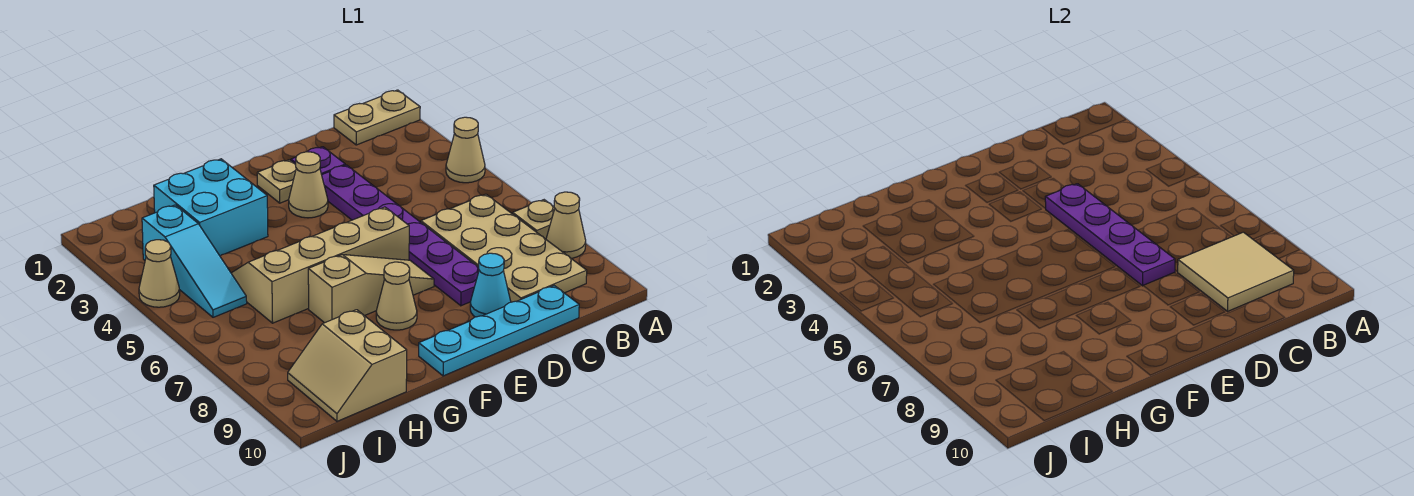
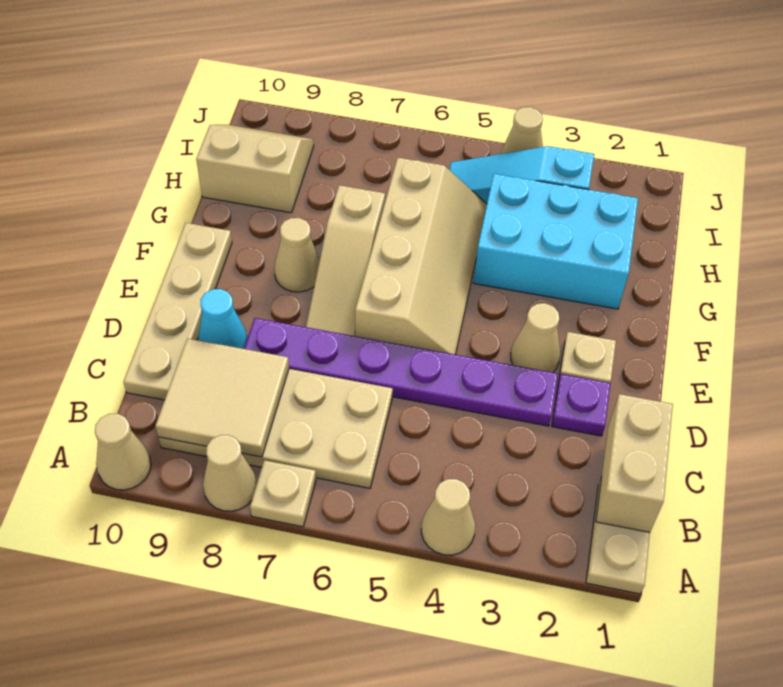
none -> tan cone A10 level 1
none -> tan brick B1:C1 level 2
cyan plate C10:F10 level 1 -> tan plate C10:F10 level 1
purple plate D4:D7 level 2 -> none
cyan brick G2:H3 level 1 -> cyan brick G2:H4 level 1

